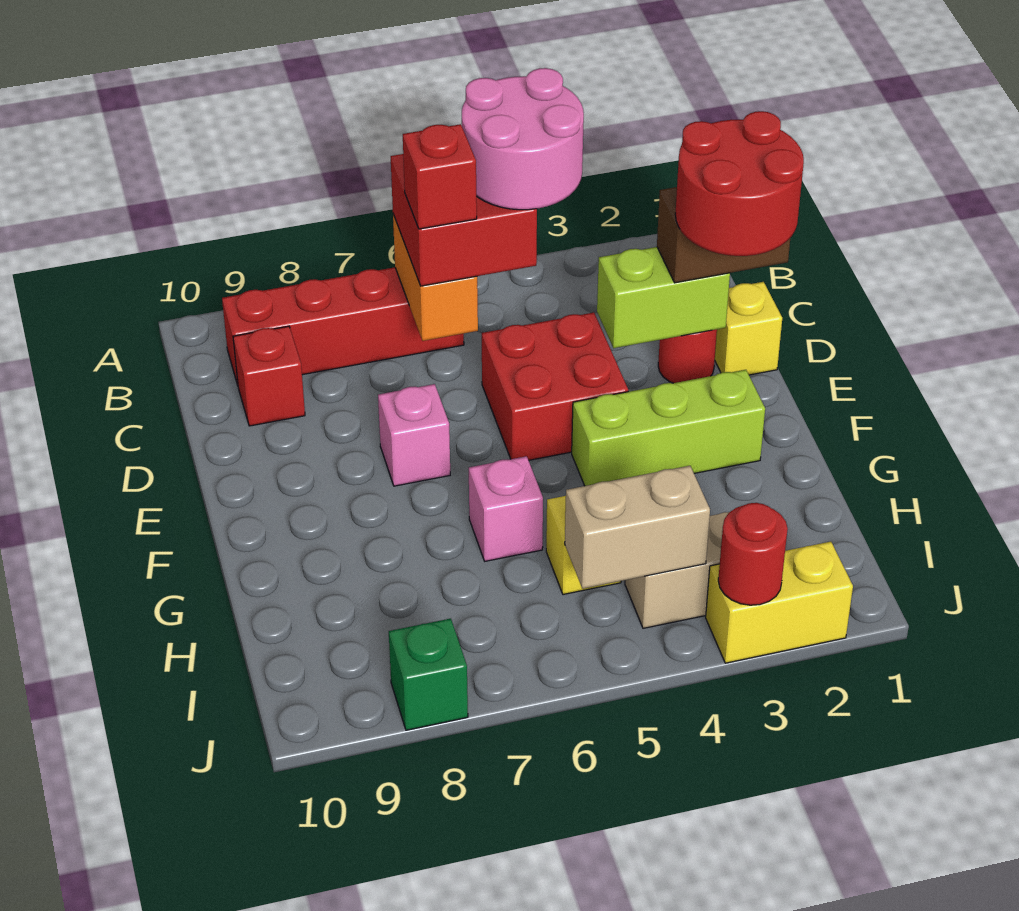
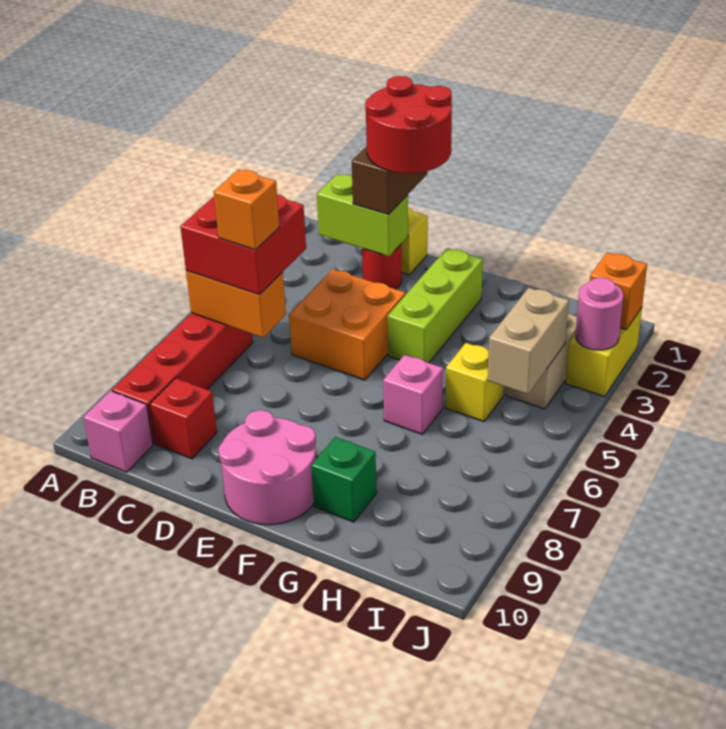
pink round brick B4:C5 level 4 -> pink round brick E9:F10 level 1
red brick C6 level 4 -> orange brick C6 level 4
lime brick D2:D3 level 2 -> lime brick C2:D2 level 2
red brick D4:E5 level 1 -> orange brick D4:E5 level 1
pink brick E7 level 1 -> pink brick B10 level 1
none -> orange brick J2 level 2
red round brick J3 level 2 -> pink round brick J3 level 2
green brick J8 level 1 -> green brick G9 level 1

